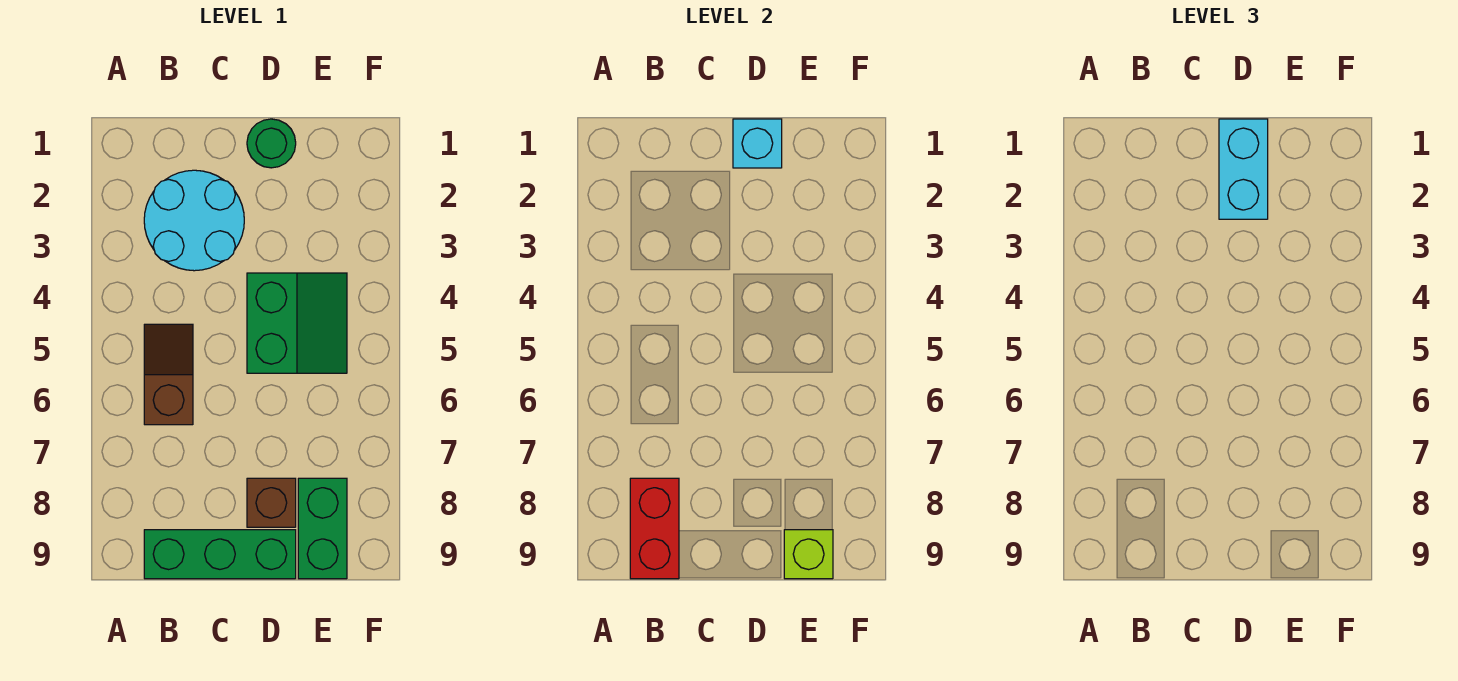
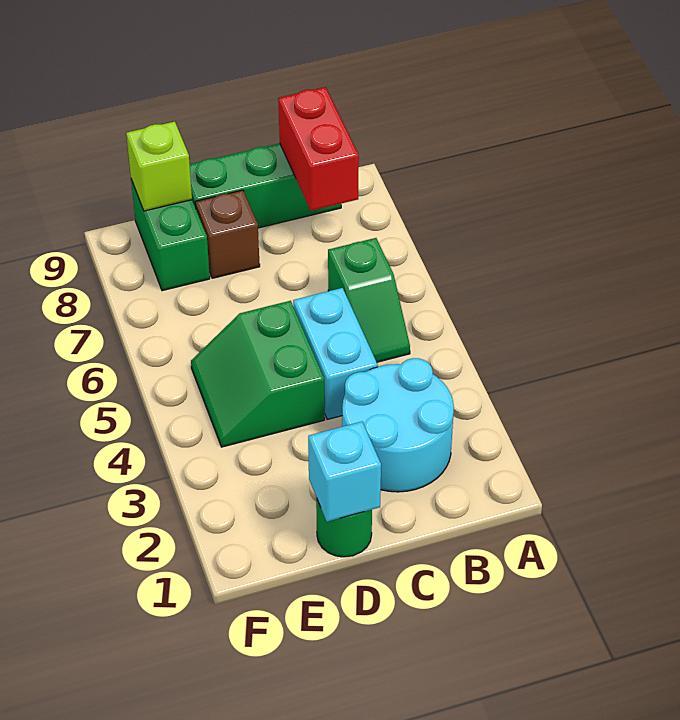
brown slope B5:B6 level 1 top 6 -> green slope B5:B6 level 1 top 6
cyan brick D1:D2 level 3 -> cyan brick C4:C5 level 1

